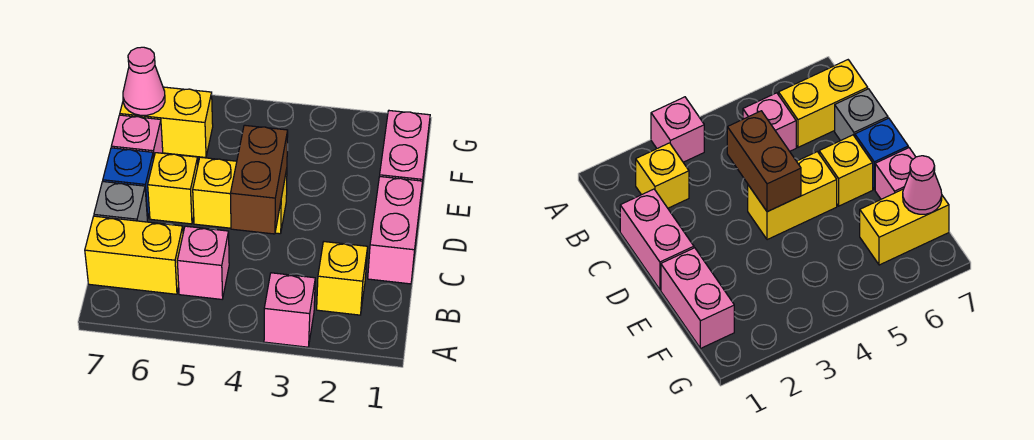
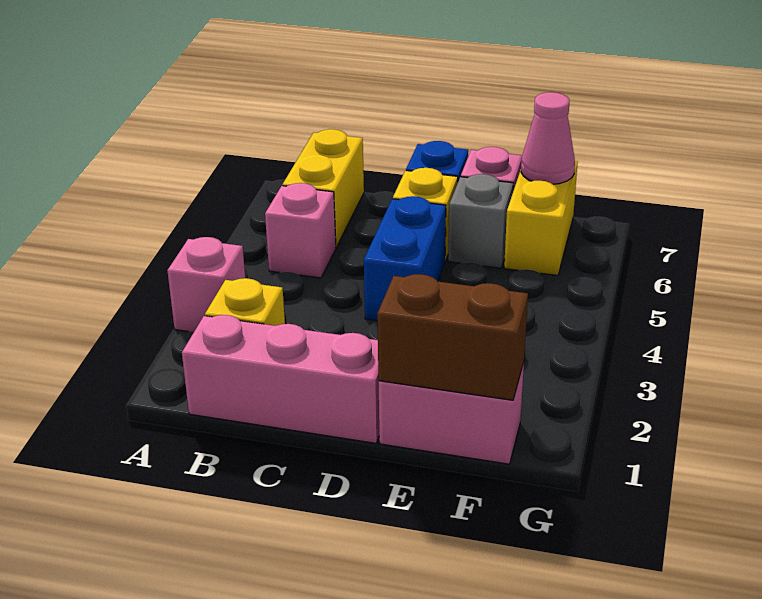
pink brick C1:D1 level 1 -> pink brick B1:D1 level 1
brown brick C4:D4 level 2 -> brown brick E1:F1 level 2
grey brick C7 level 1 -> grey brick E6 level 1
yellow brick D4:D5 level 1 -> blue brick D4:D5 level 1

